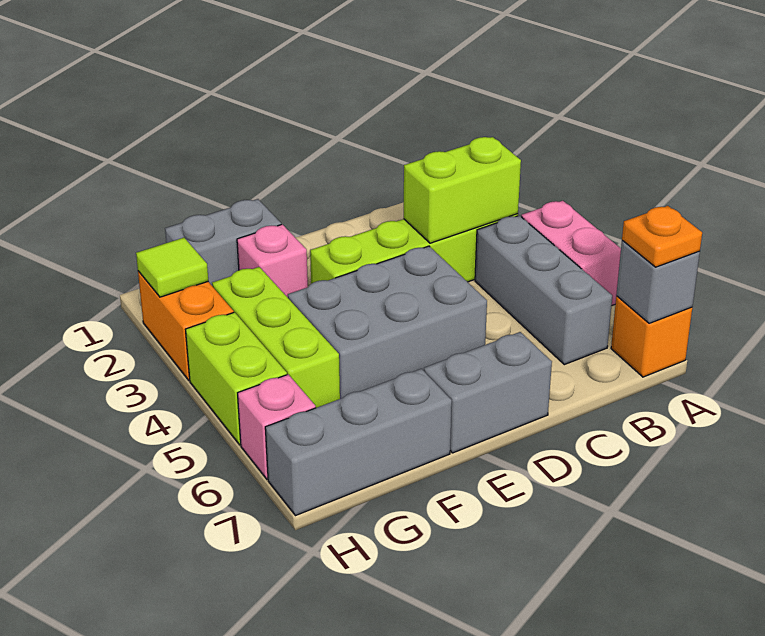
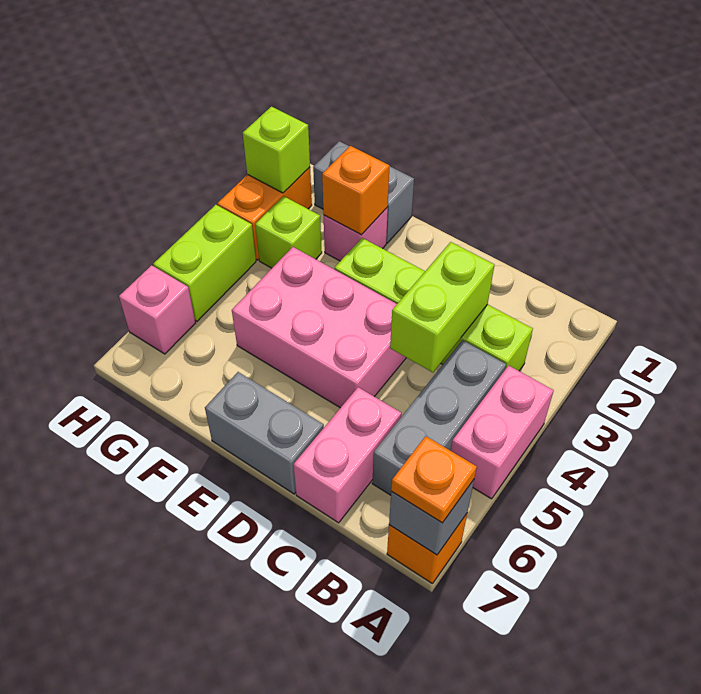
lime brick B3:C3 level 2 -> lime brick C3:C4 level 2
none -> pink brick C6:C7 level 1
grey brick D4:F5 level 1 -> pink brick D4:F5 level 1
none -> orange brick F2 level 2
grey brick F7:H7 level 1 -> none
lime brick G3:G5 level 1 -> lime brick G3 level 1
lime tile H2 level 2 -> lime brick H2 level 2

